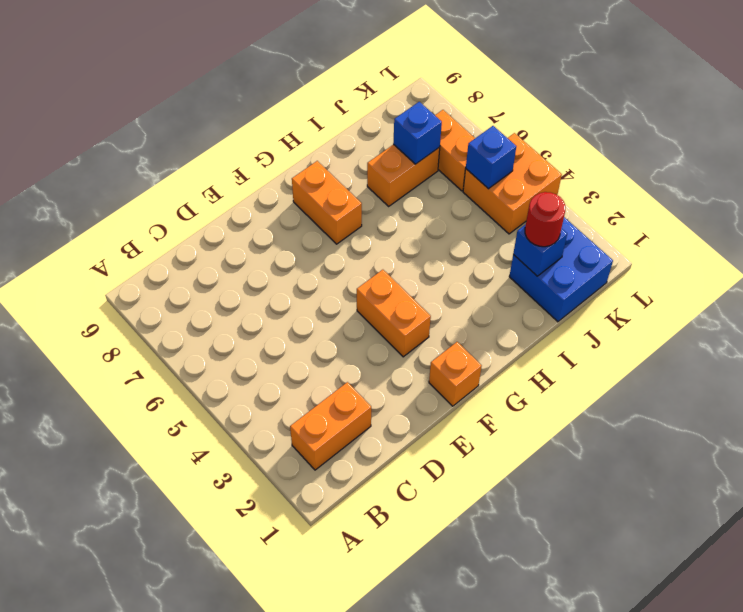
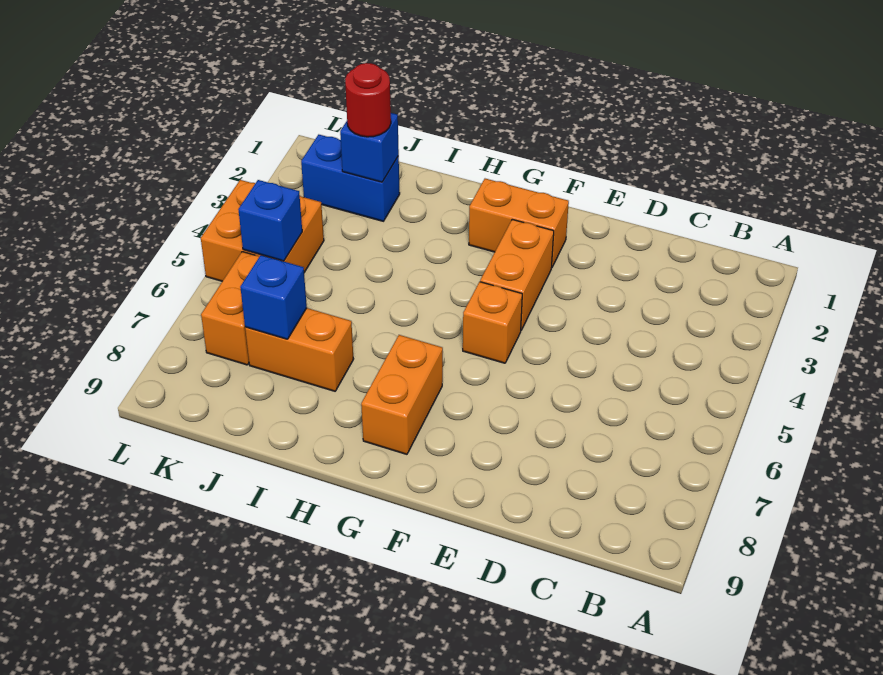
orange brick B2:C2 level 1 -> orange brick F2:G2 level 1
orange brick F1 level 1 -> orange brick F5 level 1
blue brick J1:K2 level 1 -> blue brick J2:K2 level 1

